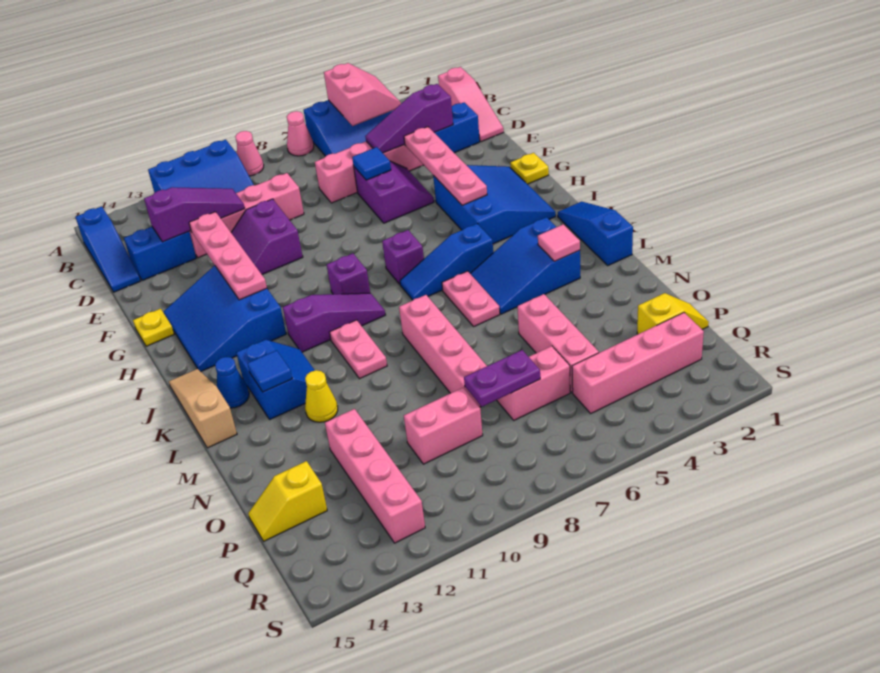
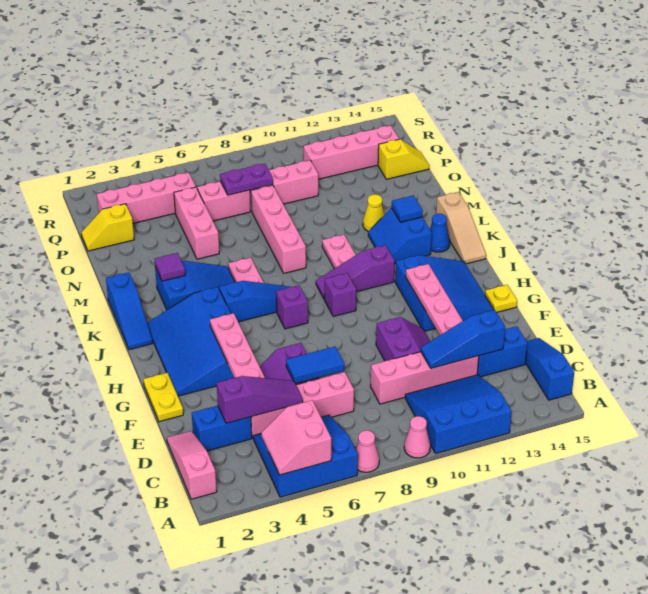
purple slope D11:D13 level 2 top 13 -> blue slope D11:D13 level 2 top 13
blue tile E6 level 2 -> blue tile E6:E7 level 2
yellow plate G1 level 1 -> yellow plate F1:G1 level 1
blue slope G2:I4 level 1 top 4 -> blue slope G2:J4 level 1 top 4
pink tile L3 level 2 -> purple tile L3 level 2
pink brick O12:R12 level 1 -> pink brick Q11:Q14 level 1

